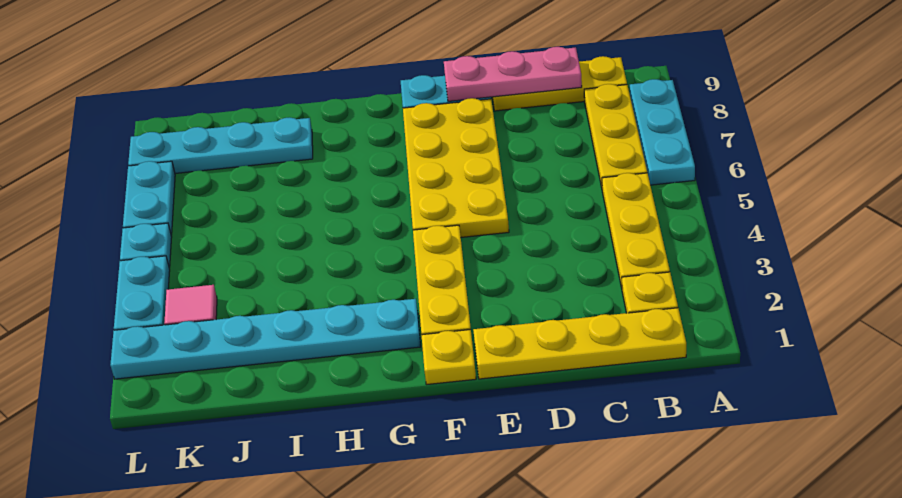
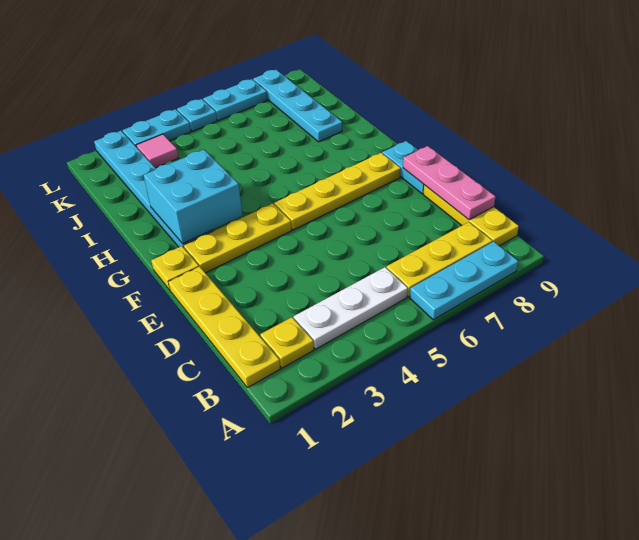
yellow plate B3:B5 level 1 -> white plate B3:B5 level 1
yellow plate E5:F8 level 1 -> yellow plate F5:F8 level 1
none -> cyan brick G2:H3 level 2

